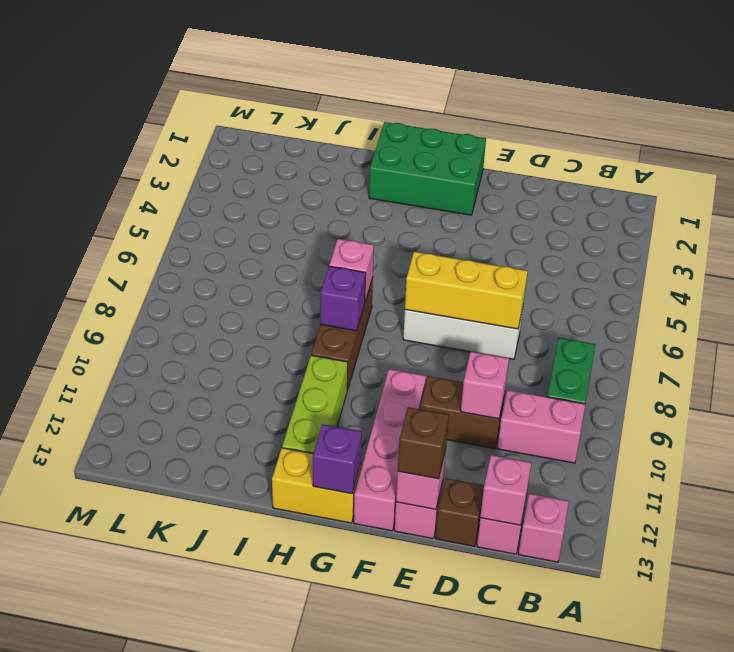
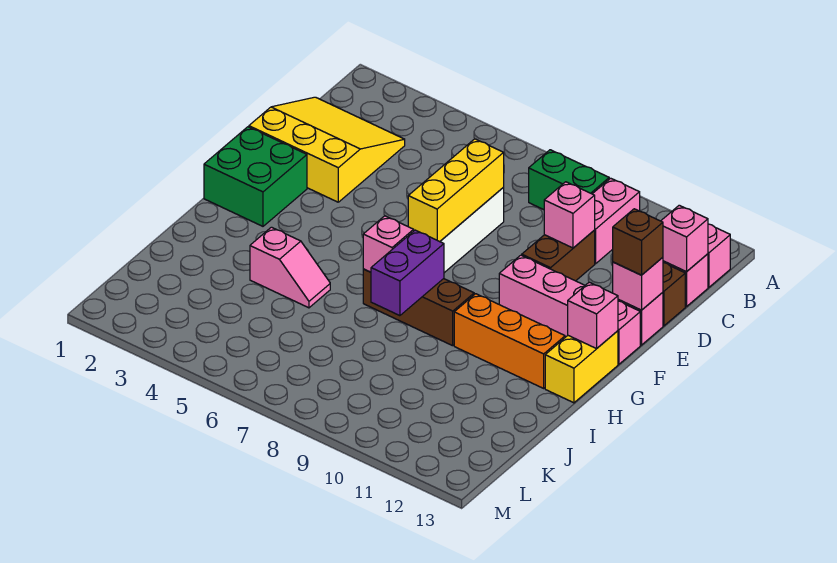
none -> yellow slope C1:E3 level 1 top E
green brick F1:H2 level 1 -> green brick F1:G2 level 1
purple brick G13 level 2 -> pink brick G13 level 2
purple brick H8 level 2 -> purple brick H8:I8 level 2
lime brick H10:H12 level 1 -> orange brick H10:H12 level 1
none -> pink slope I4:I5 level 1 top 4

